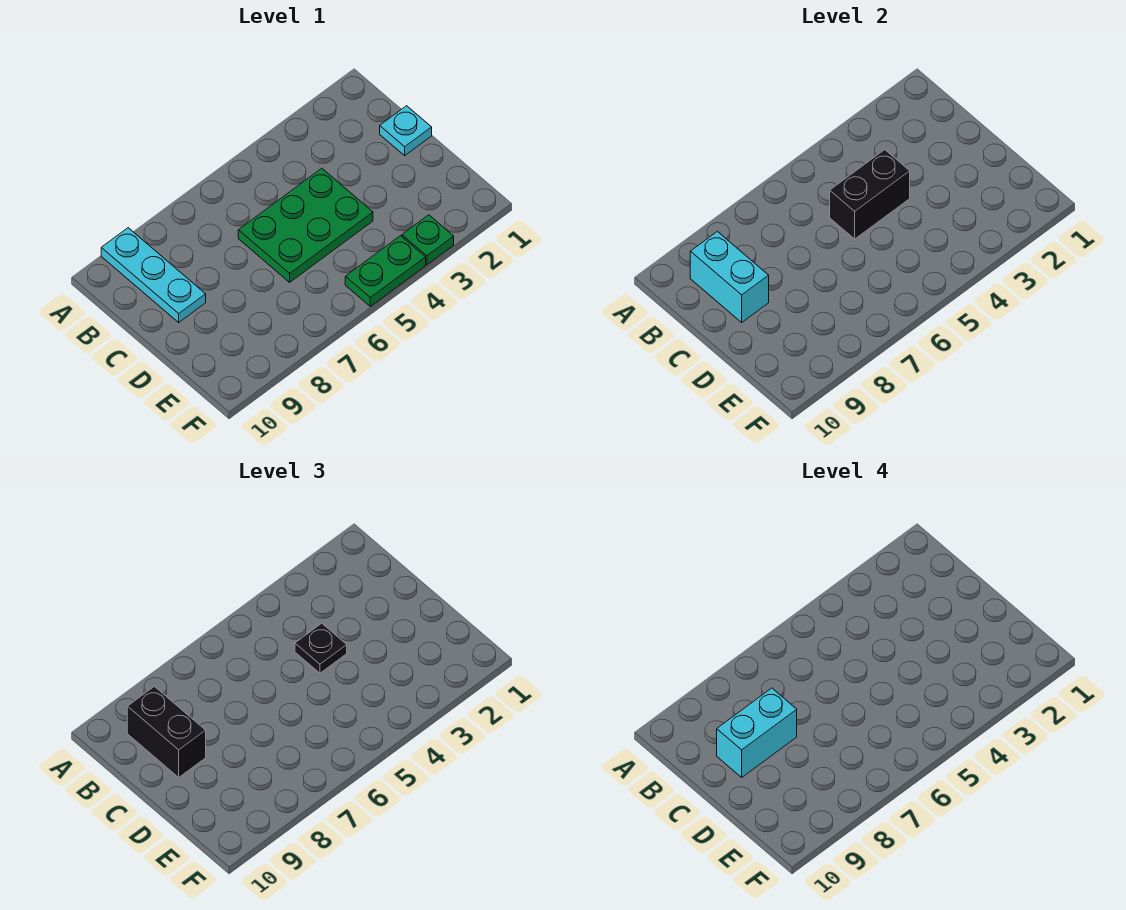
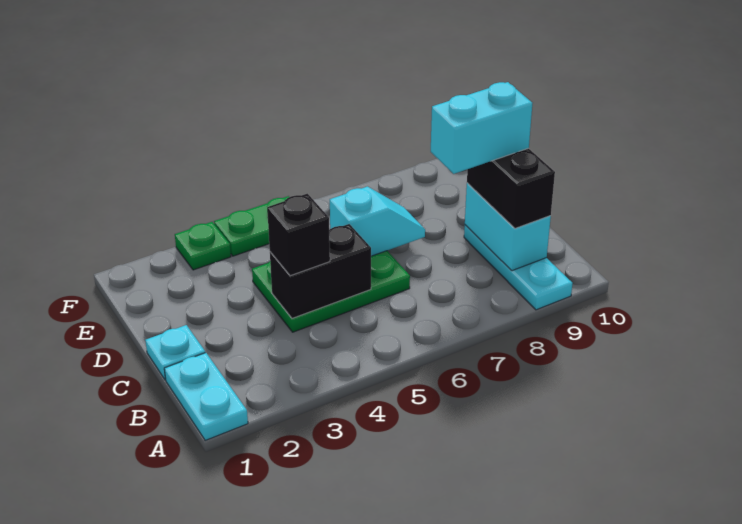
none -> cyan plate A1:B1 level 1
black plate C4 level 3 -> black brick C4 level 3
none -> cyan slope D6:D7 level 2 top 6

